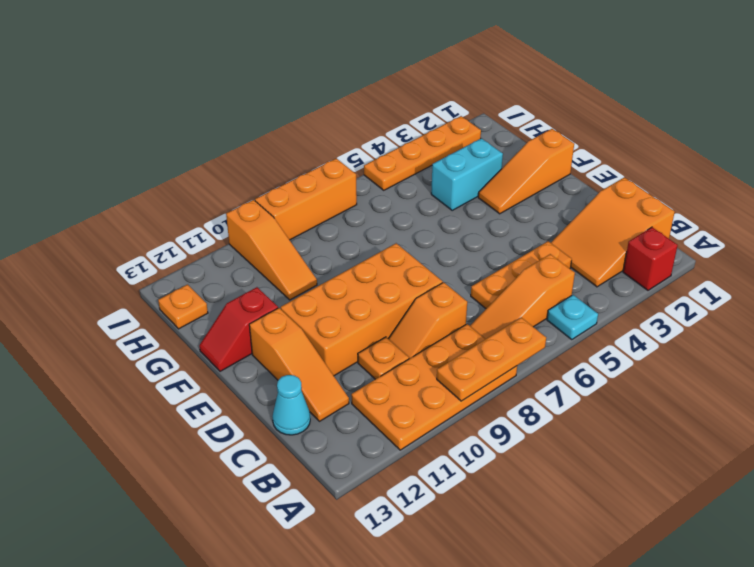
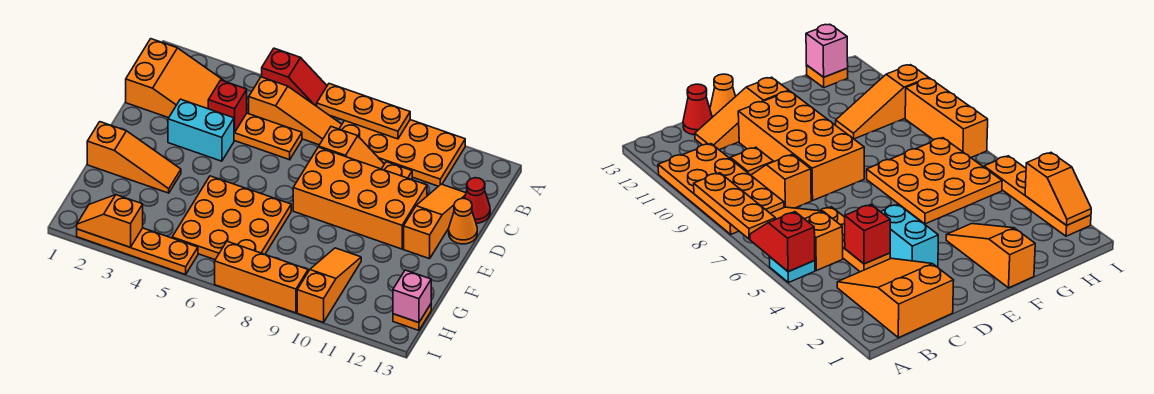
red brick A2 level 1 -> red brick C4 level 2
cyan cone C13 level 1 -> red cone C13 level 1
none -> orange cone D13 level 1
none -> orange plate F5:H7 level 1
red slope F12:F13 level 1 top 12 -> red slope A5:A6 level 2 top 5
cyan brick G3:G4 level 1 -> cyan brick D3:D4 level 1
none -> pink brick H13 level 2
none -> orange slope I2:I3 level 2 top 3

